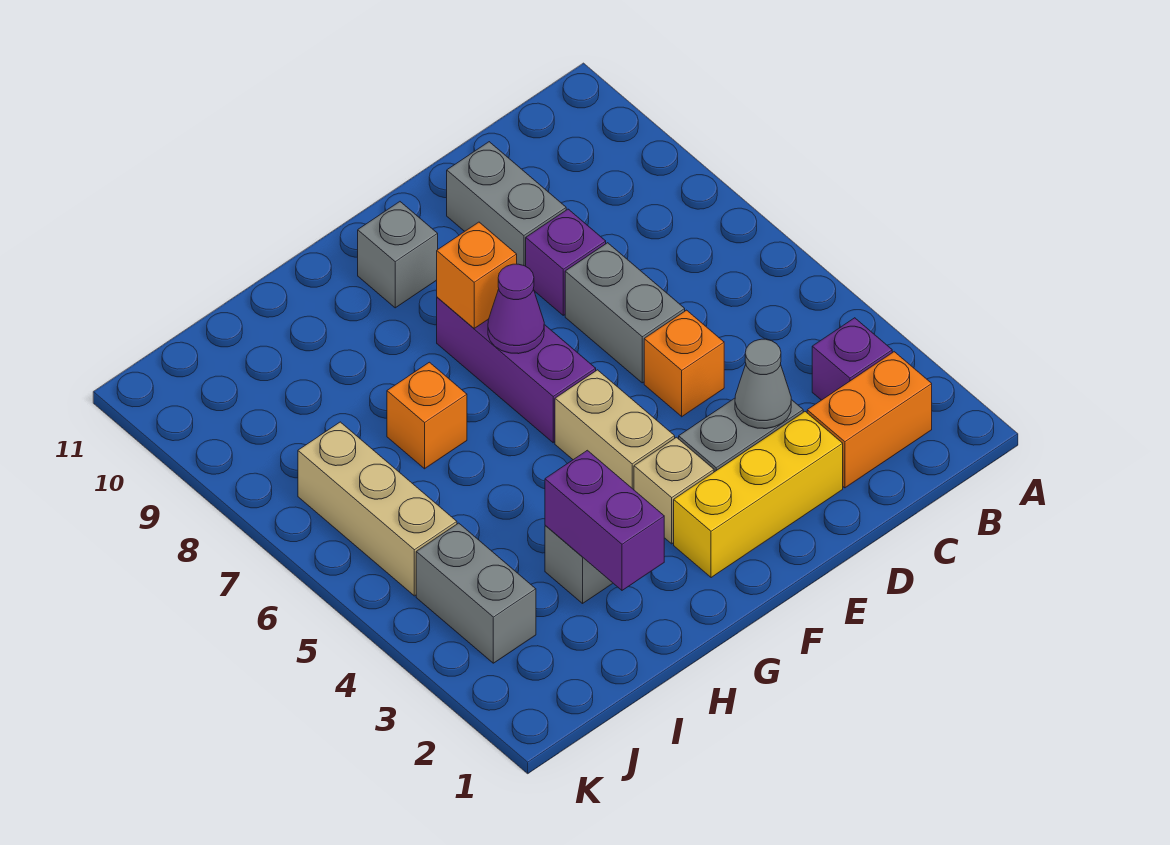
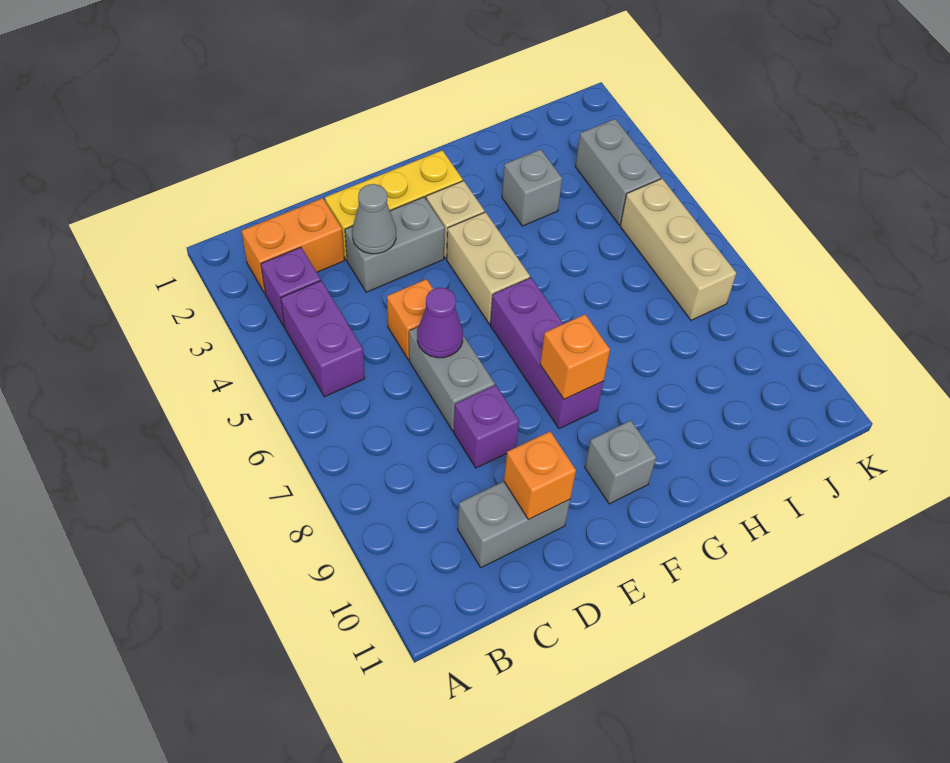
grey brick D9:D10 level 1 -> grey brick C10:D10 level 1
purple cone F7 level 2 -> purple cone D6 level 2
purple brick H2:H3 level 2 -> purple brick B4:B5 level 1
orange brick H7 level 1 -> orange brick D10 level 2

